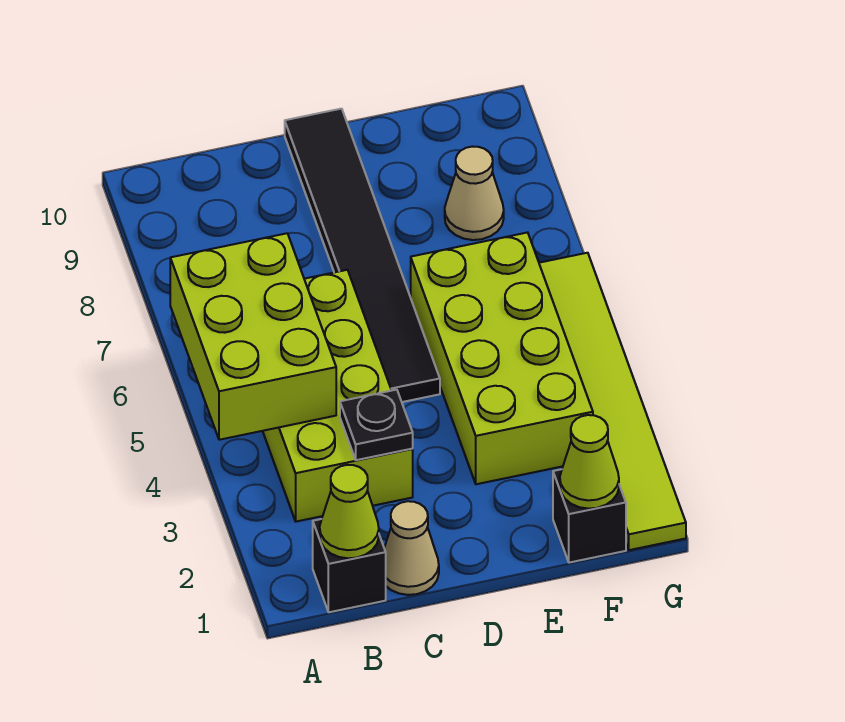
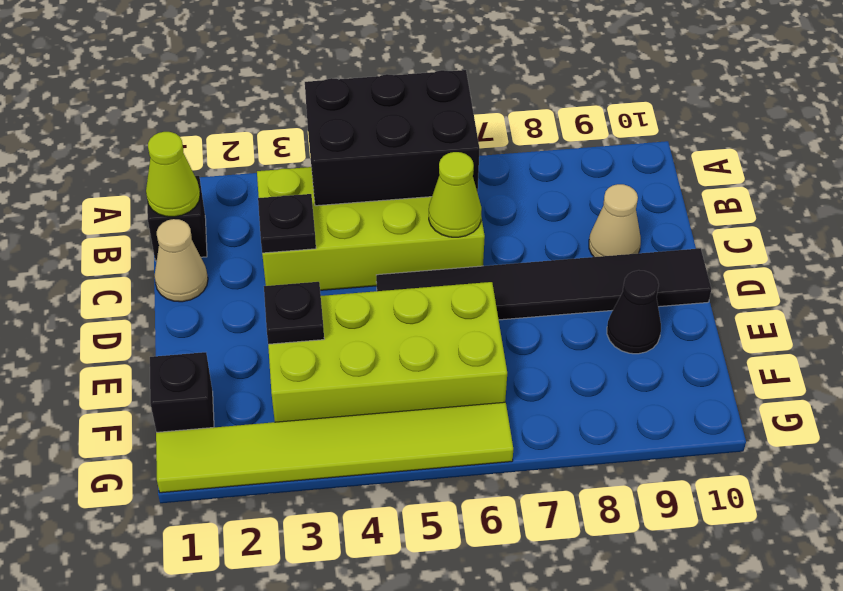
lime brick A4:B6 level 2 -> black brick A4:B6 level 2
none -> black plate E3 level 2
none -> black cone E9 level 1
lime cone F1 level 2 -> lime cone C6 level 2
tan cone F8 level 1 -> tan cone C9 level 1

